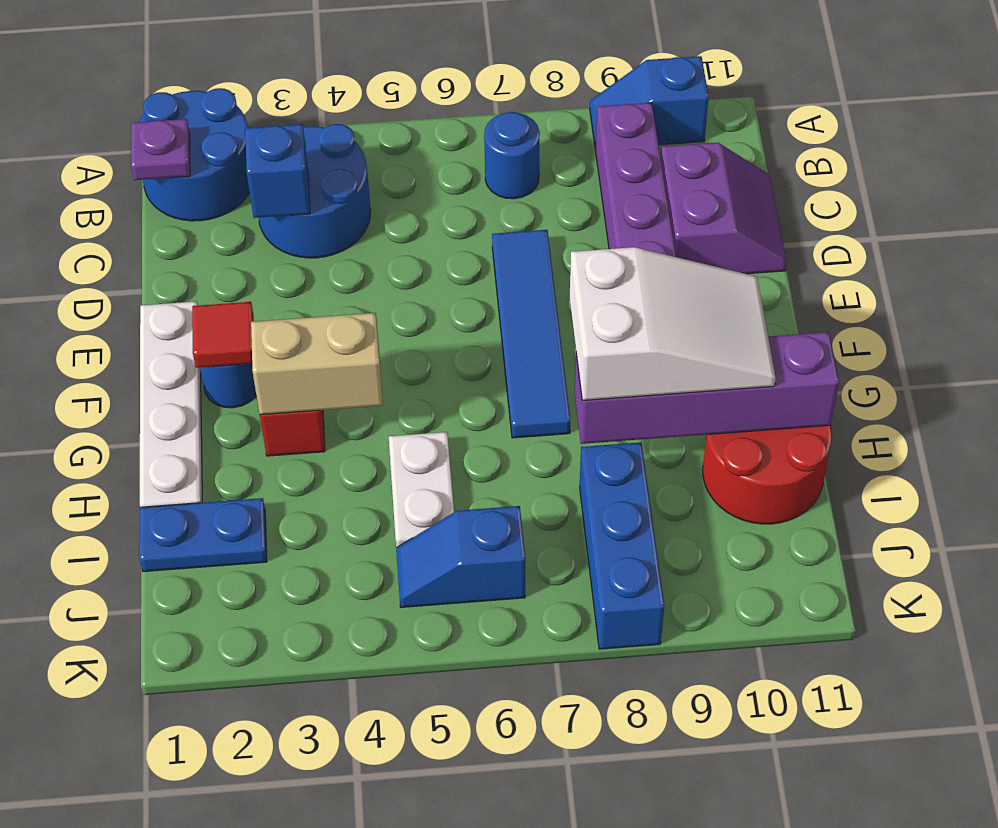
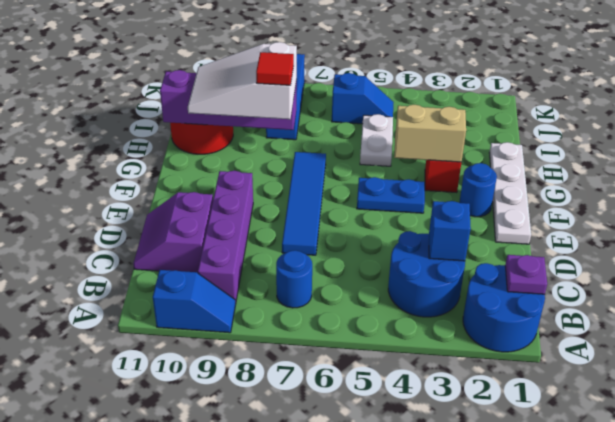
red tile F2 level 2 -> red tile G8 level 4
blue plate I1:I2 level 1 -> blue plate F4:F5 level 1

